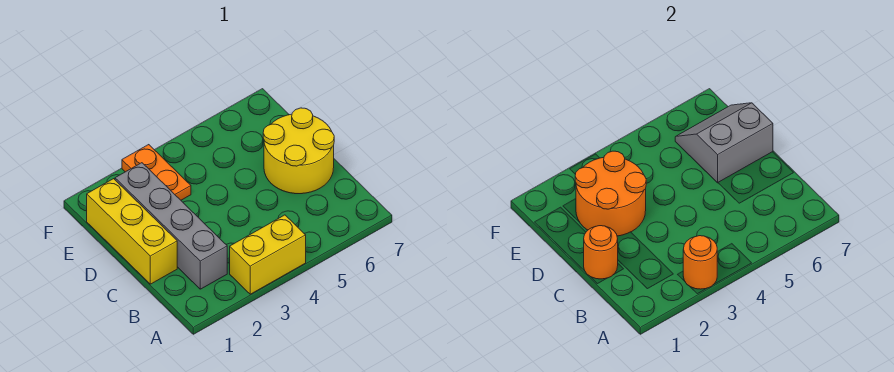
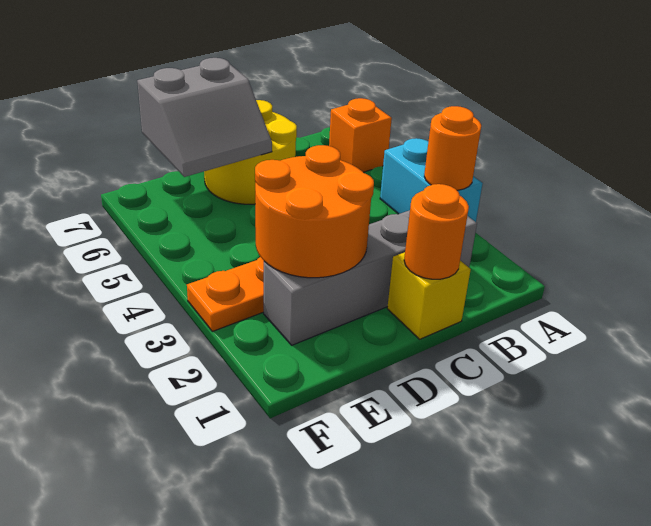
yellow brick A3:A4 level 1 -> cyan brick A3:A4 level 1
none -> orange brick A6 level 1
yellow brick C1:E1 level 1 -> yellow brick C1 level 1
grey slope D6:E7 level 2 top D -> grey slope D6:E7 level 2 top 7

